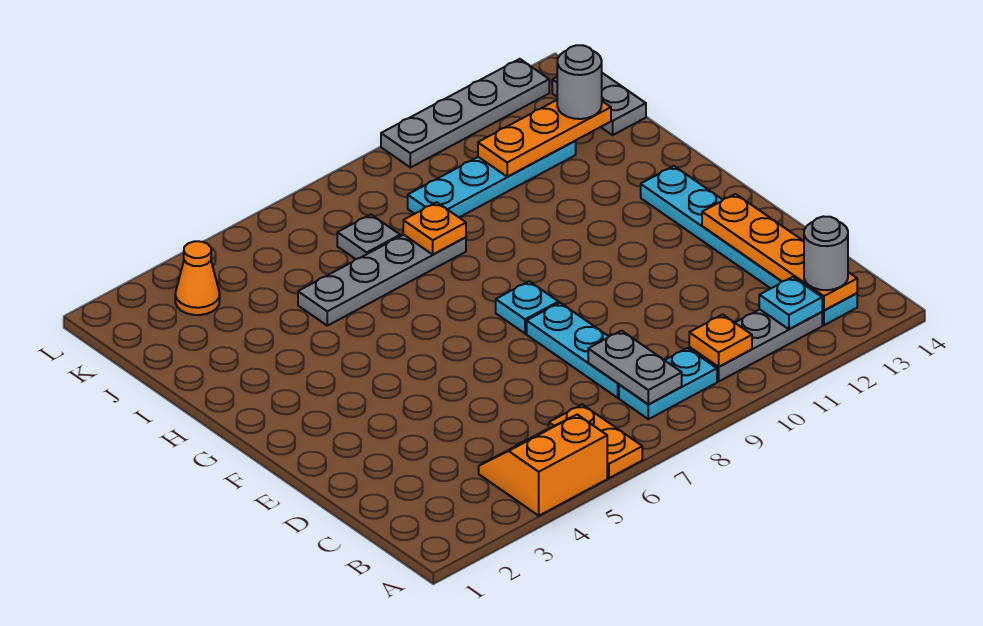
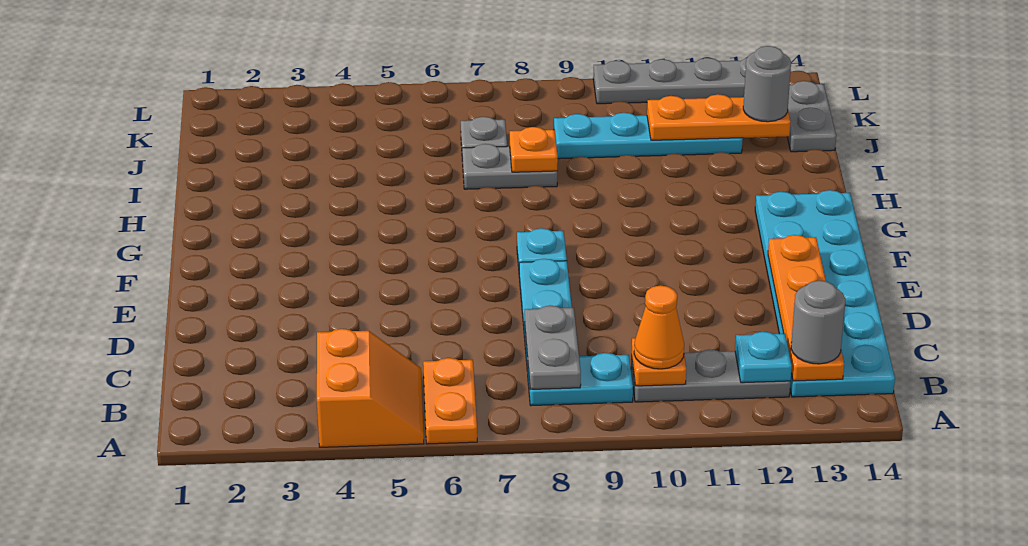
orange slope A4:B5 level 1 top A -> orange slope A4:B5 level 1 top 4
cyan plate B13:G13 level 1 -> cyan plate B13:G14 level 1
grey plate I5:I8 level 1 -> grey plate I7:I8 level 1
orange cone K3 level 1 -> orange cone B10 level 3

